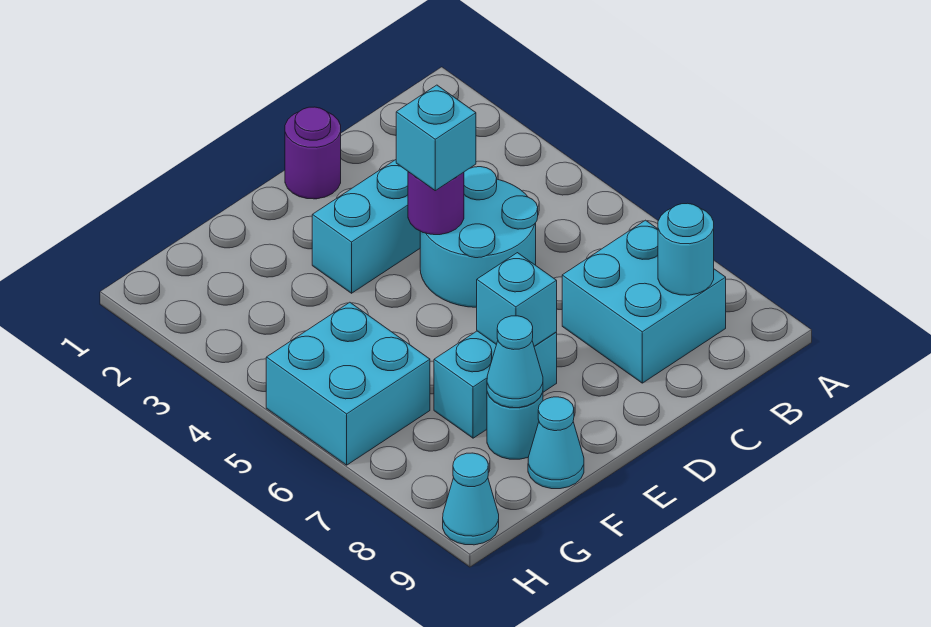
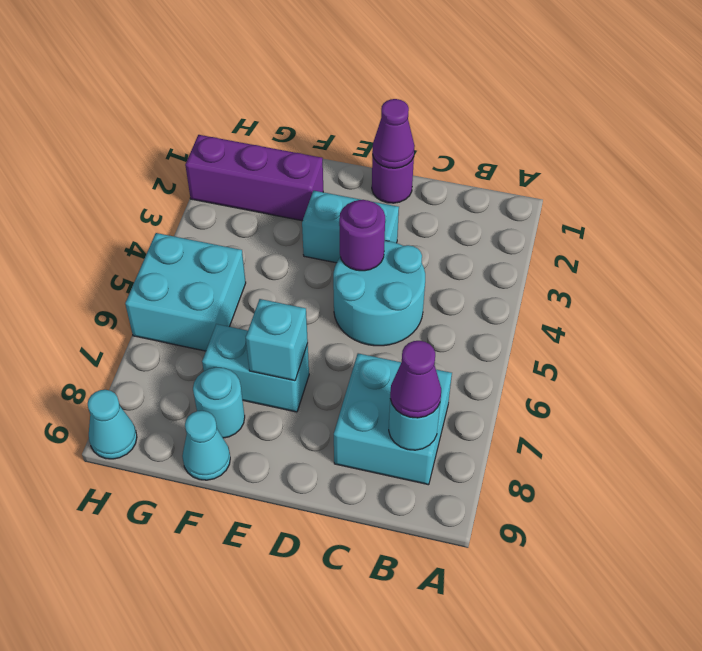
none -> purple cone B8 level 3
none -> purple cone D1 level 2
cyan brick D4 level 3 -> none
none -> purple brick F2:H2 level 1
cyan cone F8 level 2 -> none

